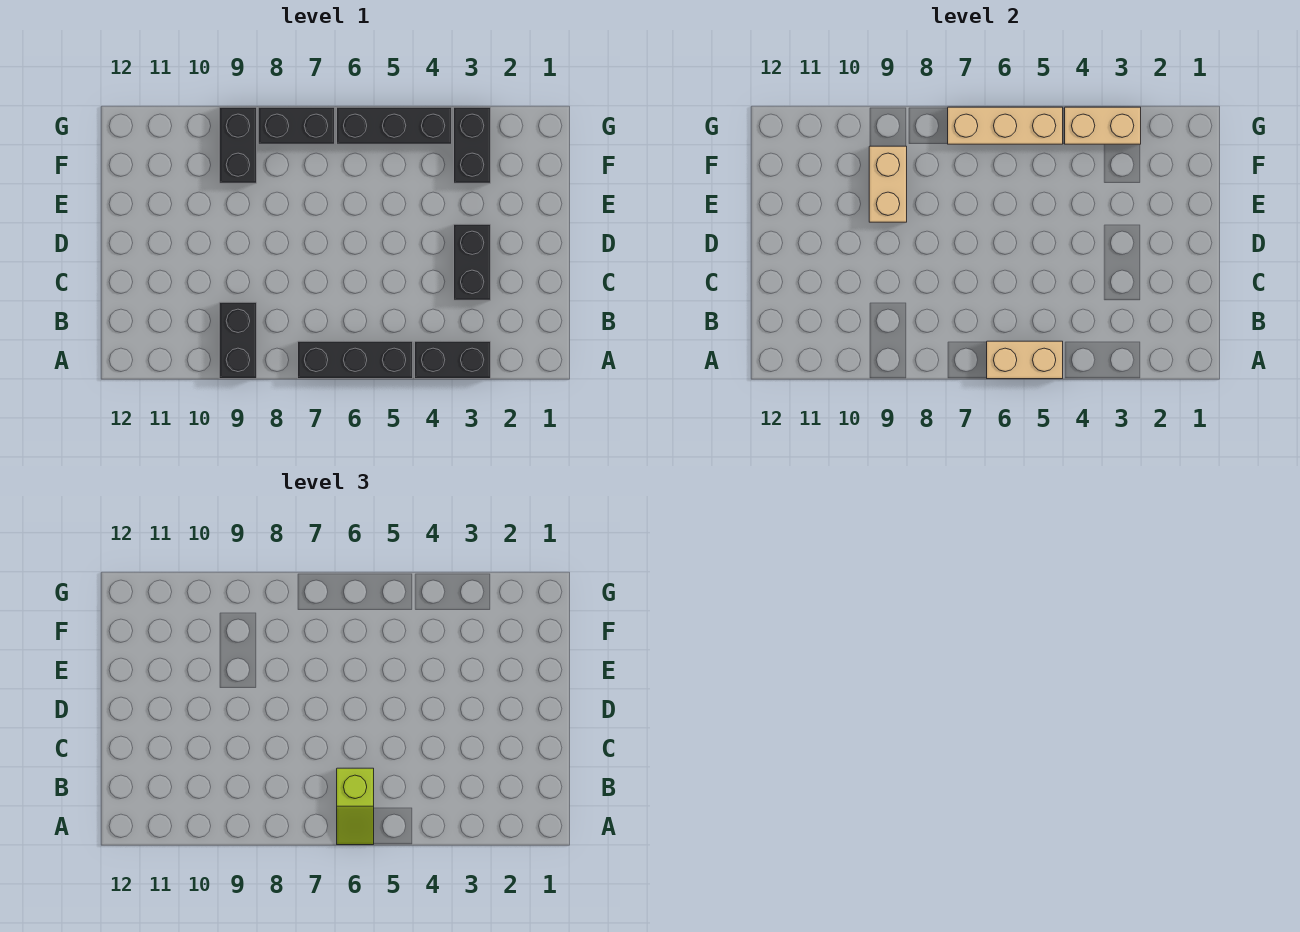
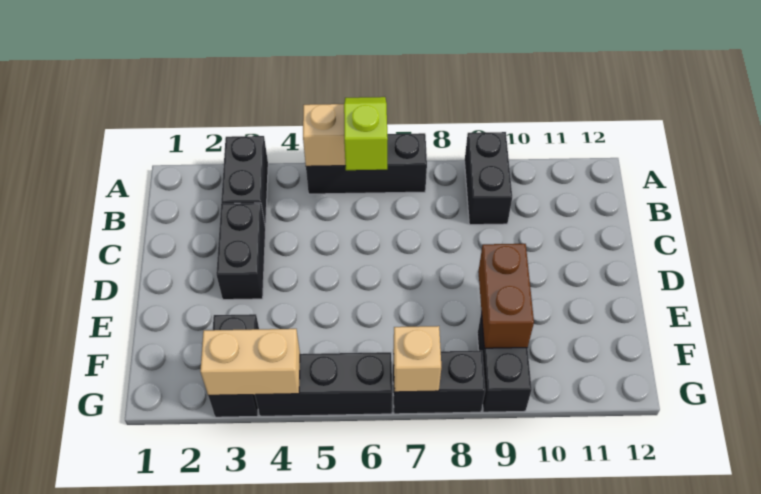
black brick A3:A4 level 1 -> black brick A3:B3 level 1
tan brick E9:F9 level 2 -> brown brick E9:F9 level 2
tan brick G5:G7 level 2 -> tan brick G7 level 2

